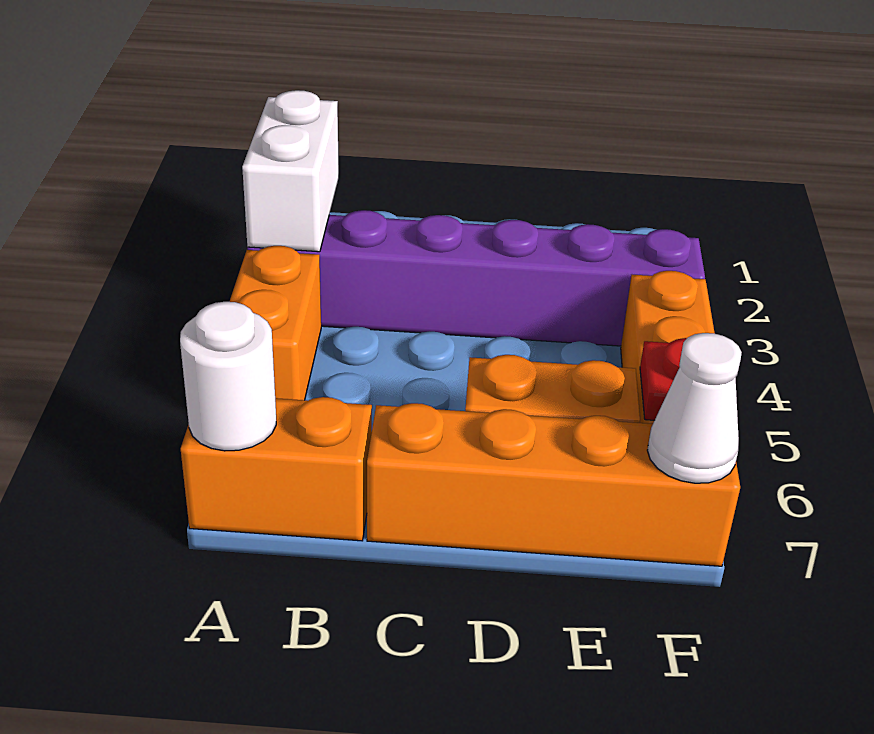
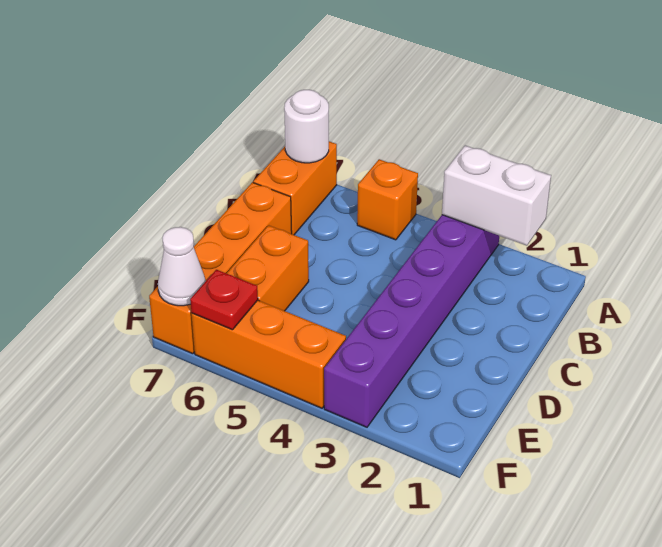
orange brick A4:A5 level 1 -> orange brick A5 level 1

